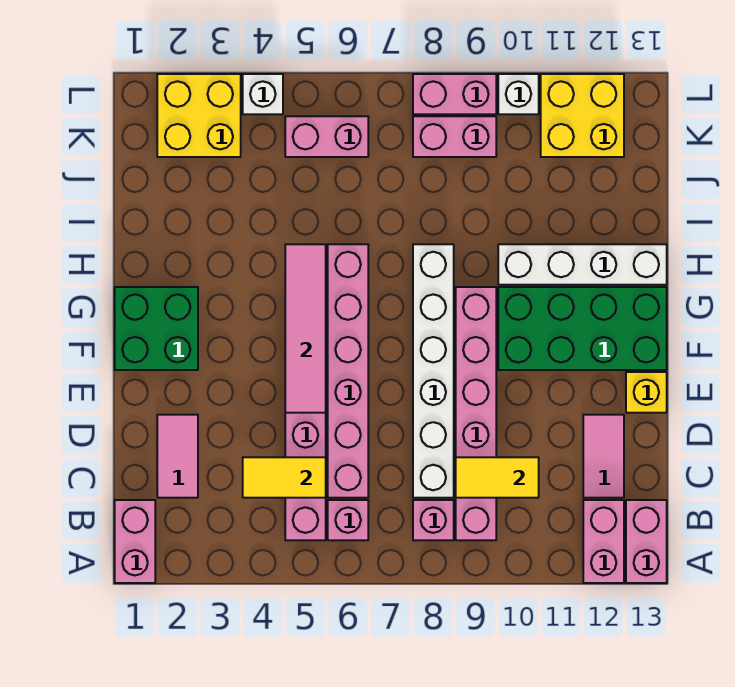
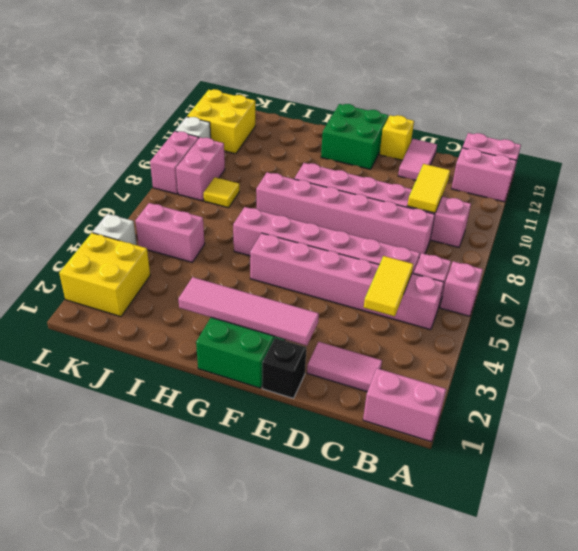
pink brick B8 level 1 -> pink brick A6 level 1
white brick C8:H8 level 1 -> pink brick C8:H8 level 1
pink tile C12:D12 level 1 -> pink tile D12:D13 level 1
none -> black brick E1 level 1
pink tile E5:H5 level 2 -> pink tile E2:H2 level 2
green brick F10:G13 level 1 -> green brick F12:G13 level 1
white brick H10:H13 level 1 -> none
none -> yellow tile J8 level 1
pink brick K5:K6 level 1 -> pink brick J5:K5 level 1

